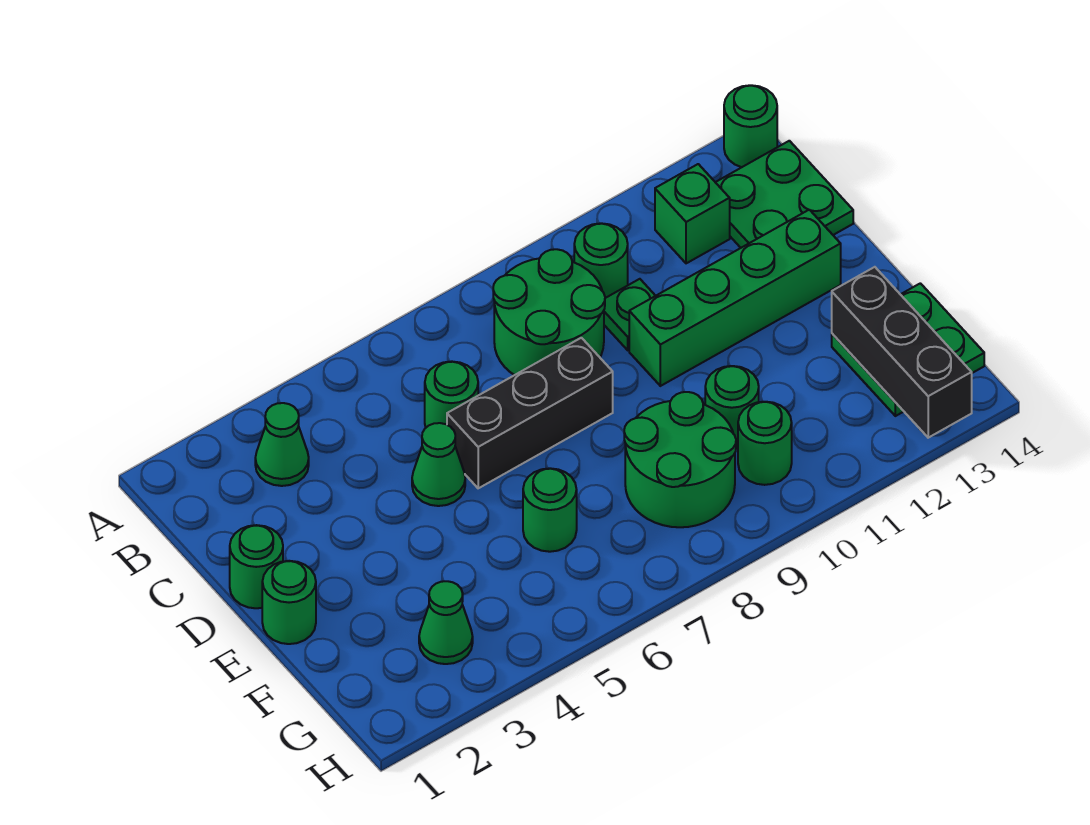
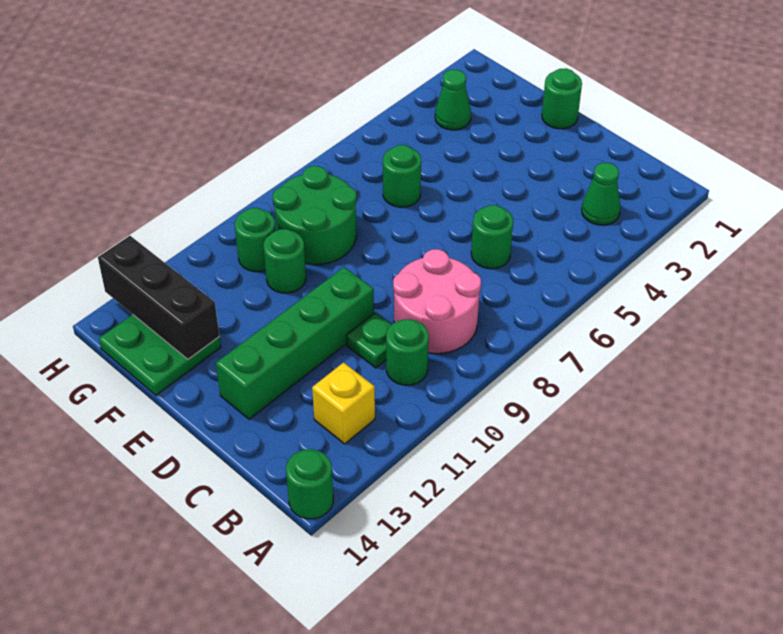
green round brick B8:C9 level 1 -> pink round brick B8:C9 level 1
green brick B12 level 1 -> yellow brick B12 level 1
green plate B13:C14 level 1 -> none
green round brick D1 level 1 -> none
green cone D5 level 1 -> none
black brick D6:D8 level 1 -> none

